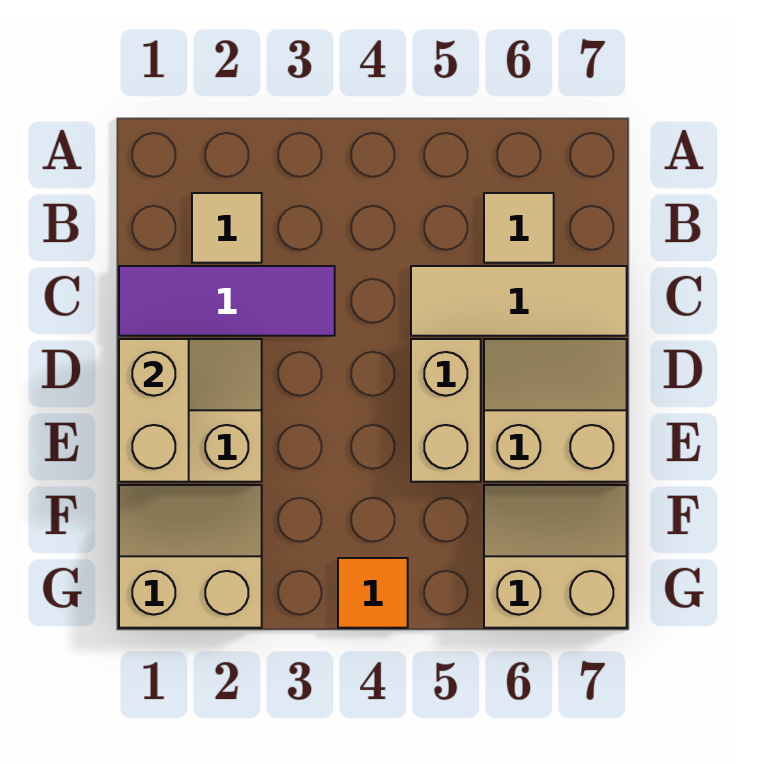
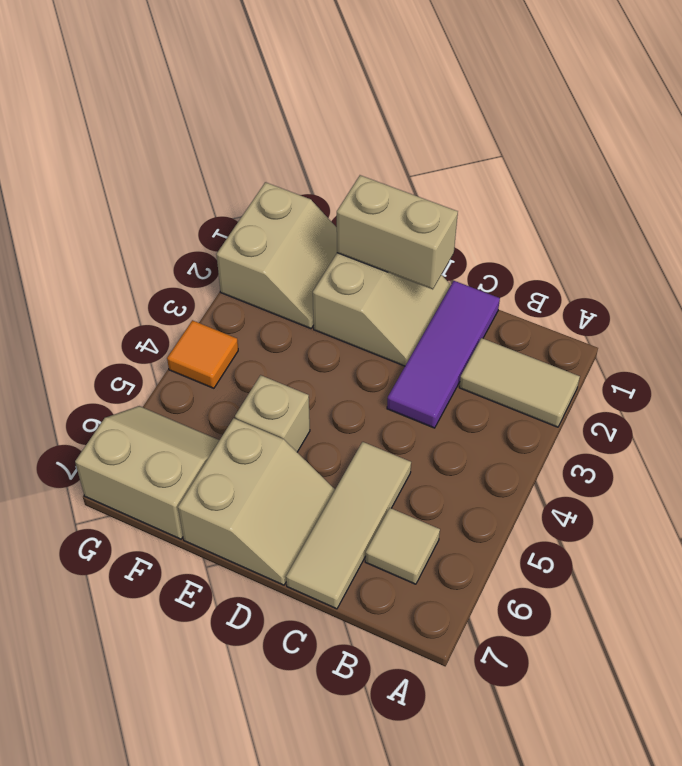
tan tile B2 level 1 -> tan tile A2:B2 level 1
tan brick D5:E5 level 1 -> tan brick E5 level 1
tan slope F6:G7 level 1 top G -> tan slope F6:G7 level 1 top 7

